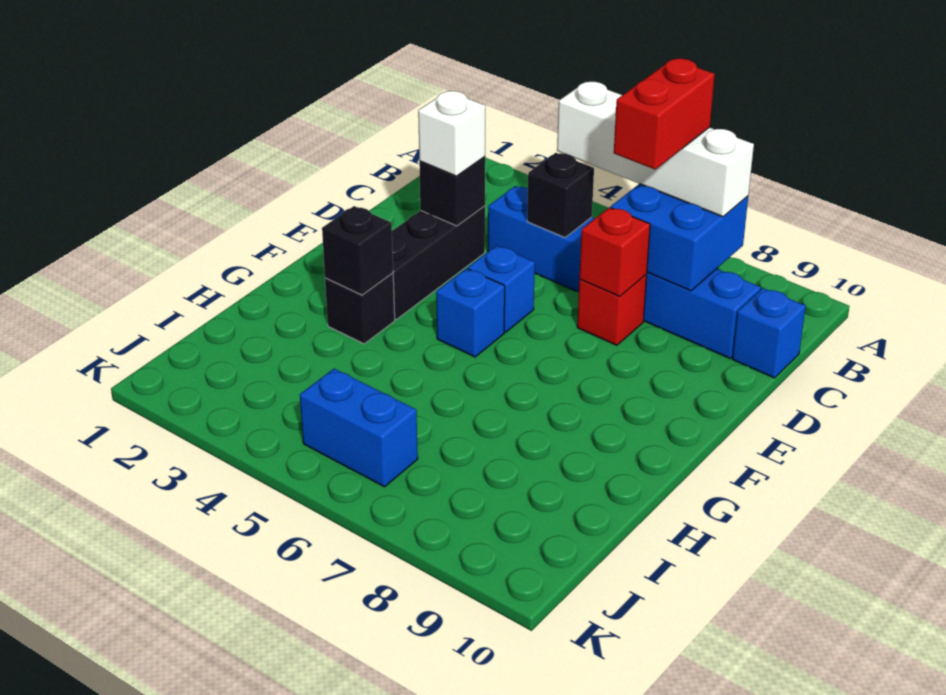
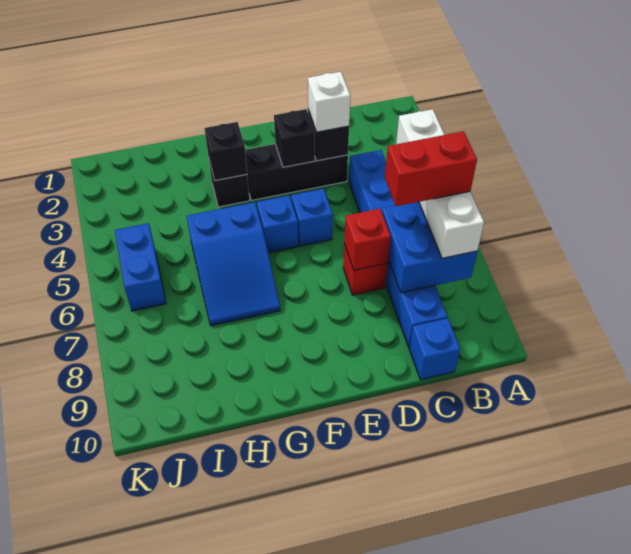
black brick C5 level 2 -> black brick E3 level 2
none -> blue slope G5:H7 level 1 top 5

